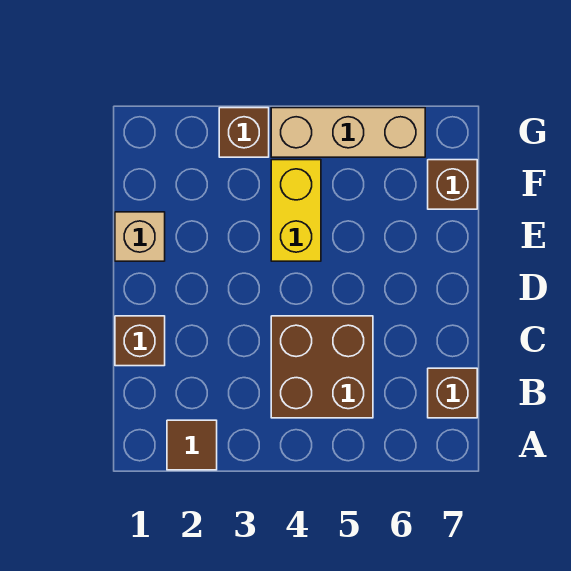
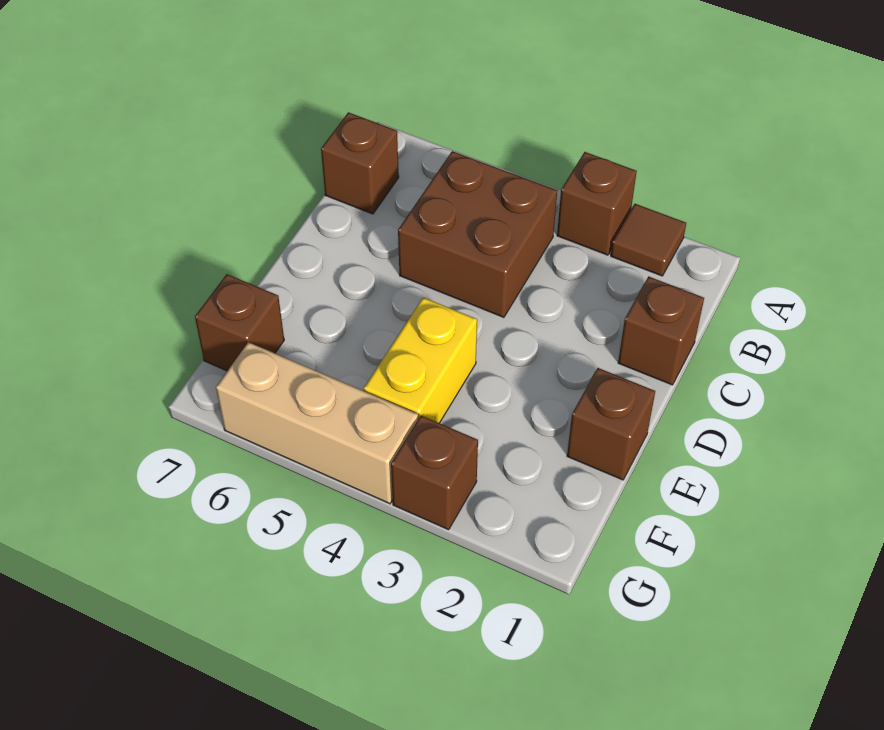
none -> brown brick A3 level 1
tan brick E1 level 1 -> brown brick E1 level 1

